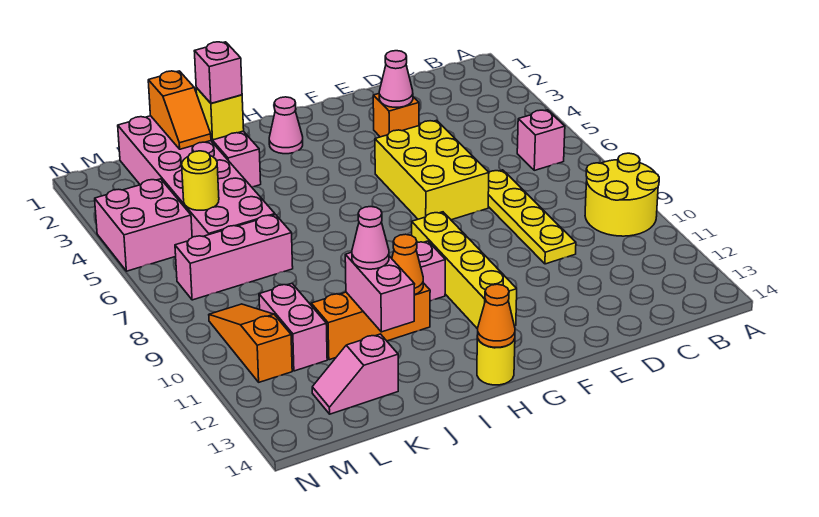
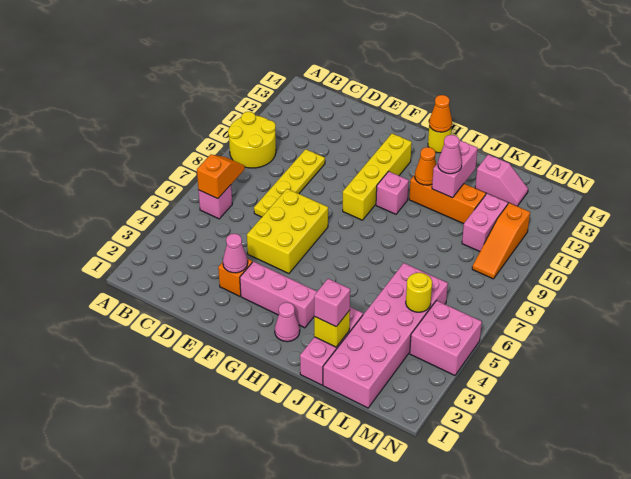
orange slope K1:K2 level 2 top 1 -> orange slope B6:B7 level 2 top 6
pink brick K7:M7 level 1 -> pink brick F3:H3 level 1

